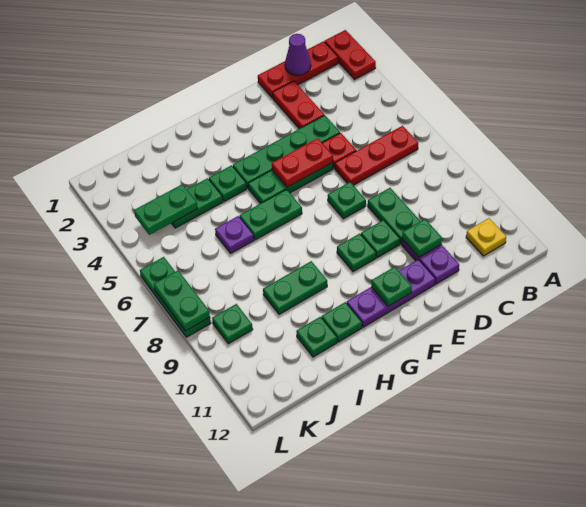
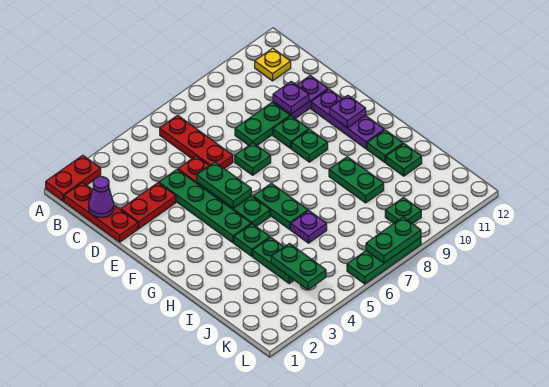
green plate D10 level 2 -> purple plate D10 level 2
red plate E5:F5 level 2 -> green plate E5:F5 level 2
green plate F11 level 2 -> purple plate F11 level 2

